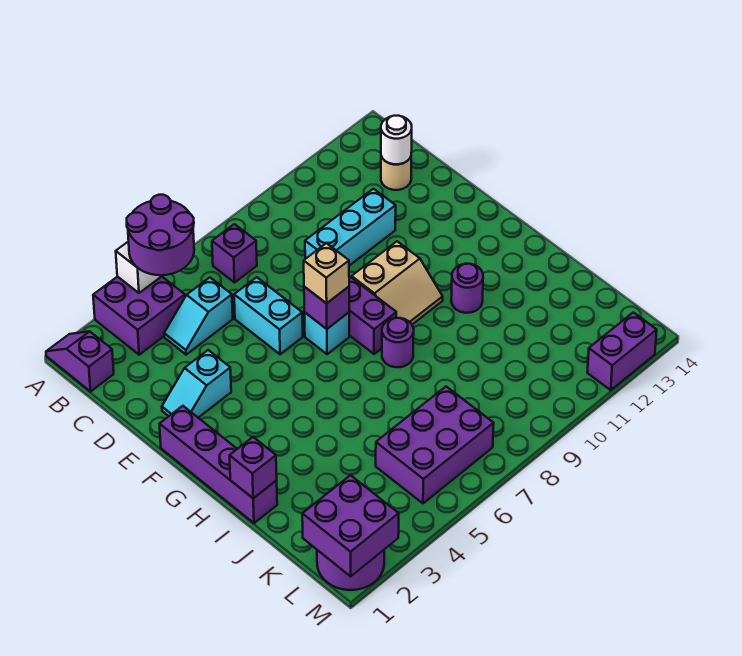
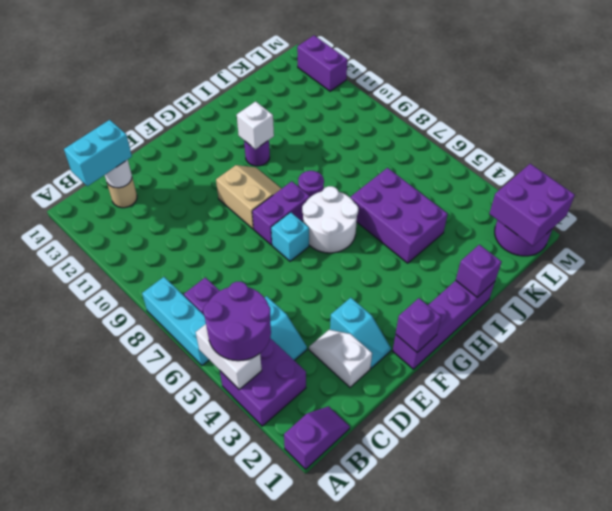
purple slope A1:B1 level 1 top B -> purple slope A1:B1 level 1 top A
none -> white slope D2:D3 level 1 top 2
cyan brick D6:E6 level 1 -> cyan brick B13:C13 level 3
cyan brick D9:D11 level 1 -> cyan brick A6:A8 level 1
purple brick F7 level 2 -> purple brick F1 level 2
tan brick F7 level 3 -> none
none -> white round brick G6:H7 level 1
none -> white brick H11 level 2
purple brick K5:L7 level 1 -> purple brick I4:J6 level 1

